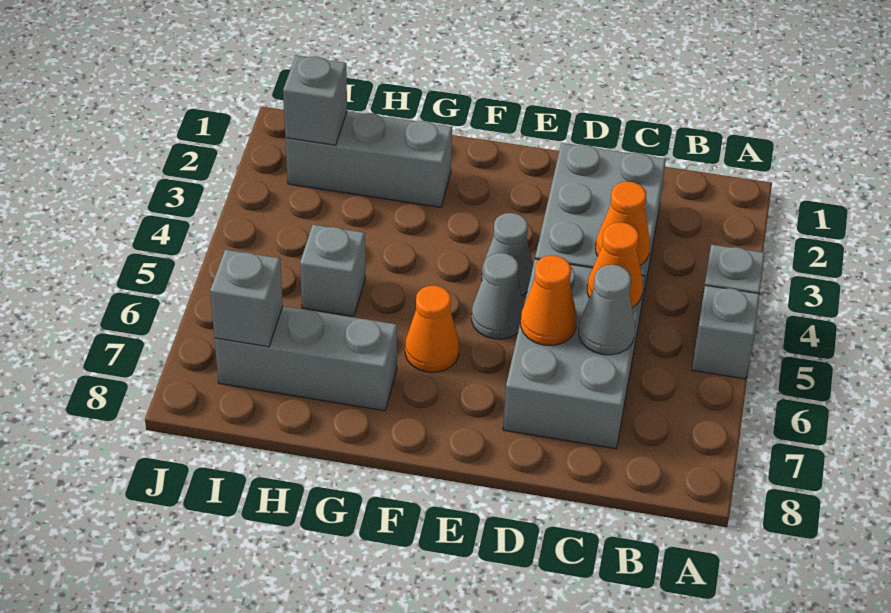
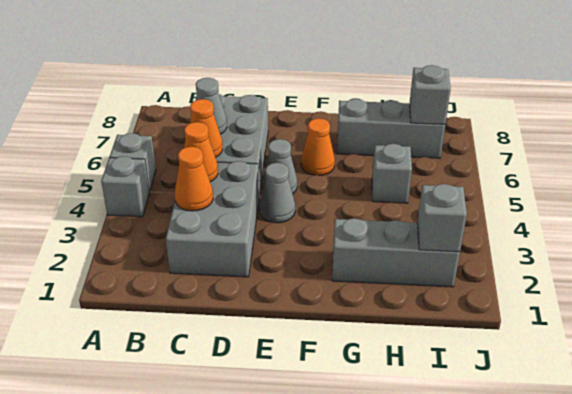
orange cone D6 level 2 -> orange cone C3 level 2

